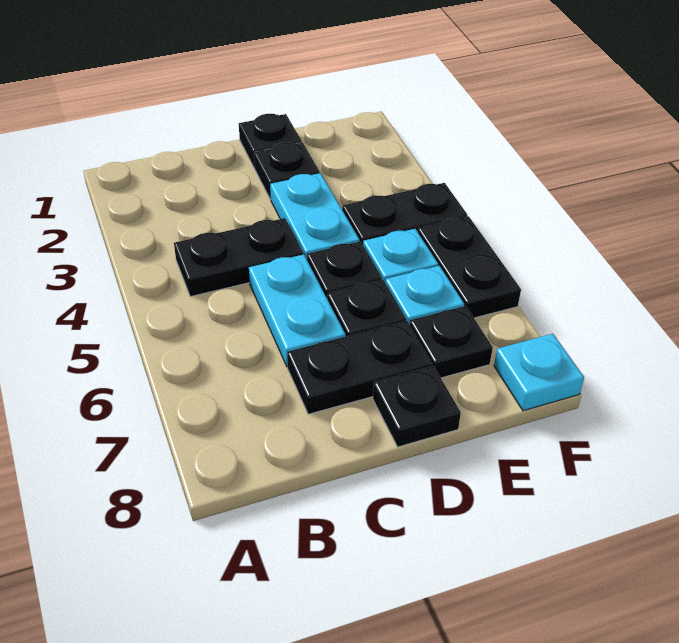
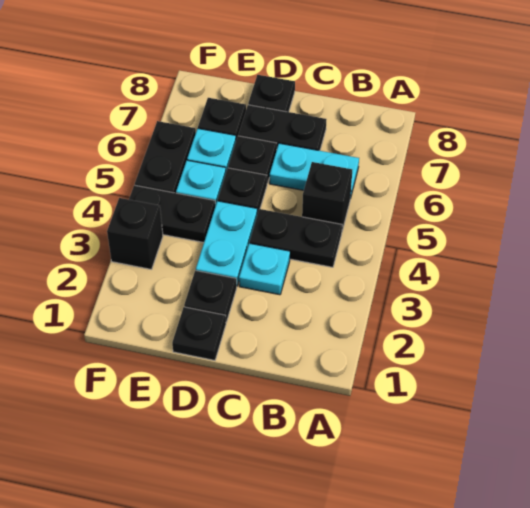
none -> black brick B5 level 1
cyan plate C5:C6 level 1 -> cyan plate B6:C6 level 1
none -> black brick F3 level 1
cyan plate F8 level 1 -> cyan plate C3 level 1

